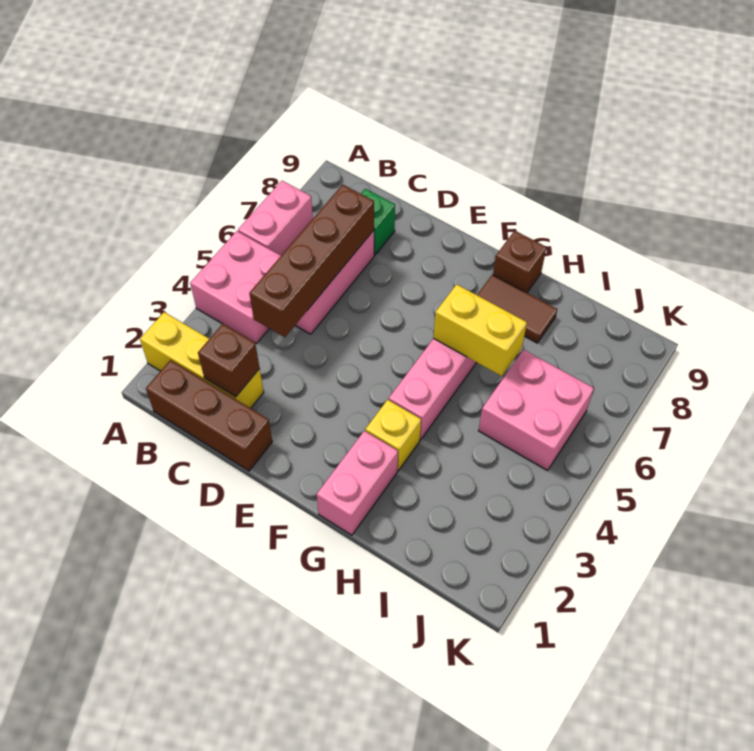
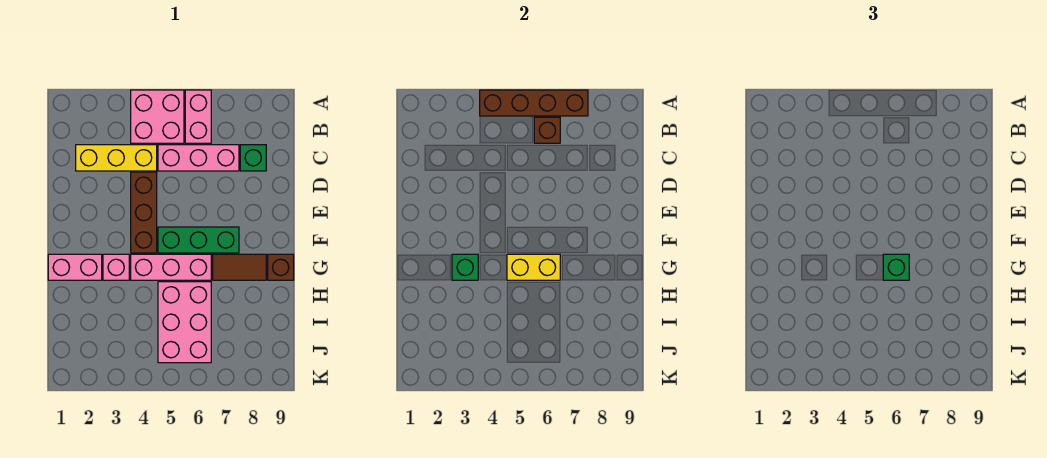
yellow brick A2:C2 level 1 -> yellow brick C2:C4 level 1
pink brick A6:A7 level 1 -> pink brick A6:B6 level 1
brown brick B1:D1 level 1 -> brown brick D4:F4 level 1
brown brick C2 level 2 -> brown brick B6 level 2
brown brick C4:C7 level 2 -> brown brick A4:A7 level 2
none -> green brick F5:F7 level 1
yellow brick G3 level 1 -> pink brick G3 level 1
none -> green brick G3 level 2
yellow brick G6:H6 level 2 -> yellow brick G5:G6 level 2
none -> green brick G6 level 3
brown tile G8:H8 level 1 -> brown tile G7:G8 level 1
pink brick I5:J6 level 1 -> pink brick H5:J6 level 1

